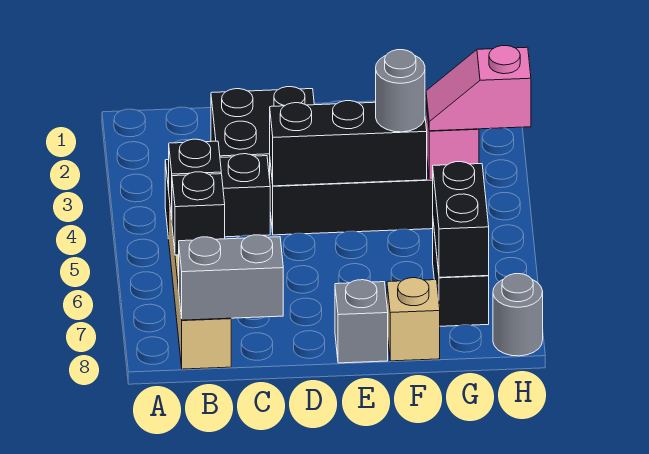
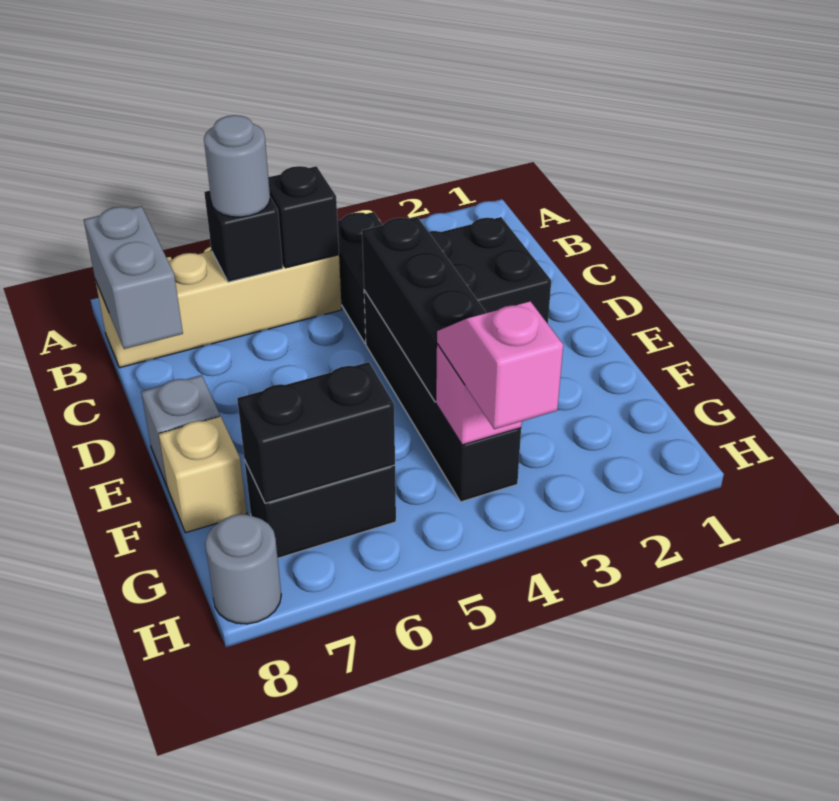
grey round brick F4 level 3 -> grey round brick B6 level 3

